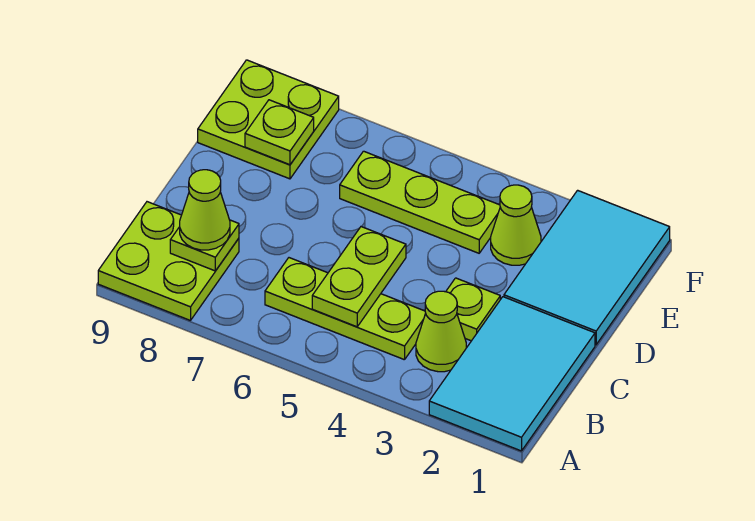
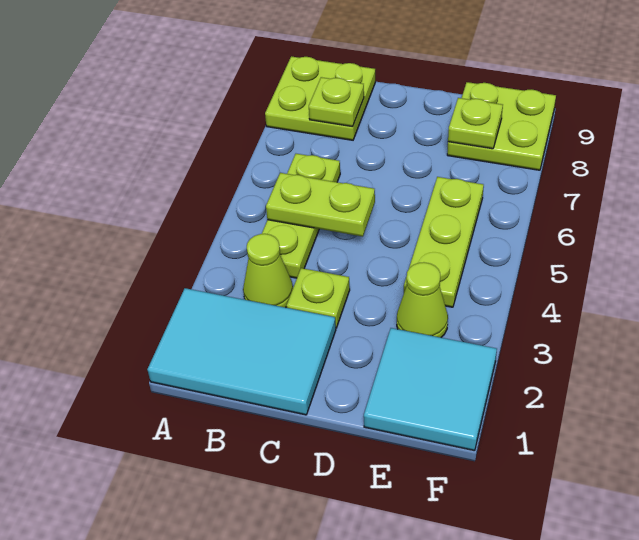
lime cone B8 level 3 -> none
cyan tile D1:F2 level 1 -> cyan tile E1:F2 level 1

